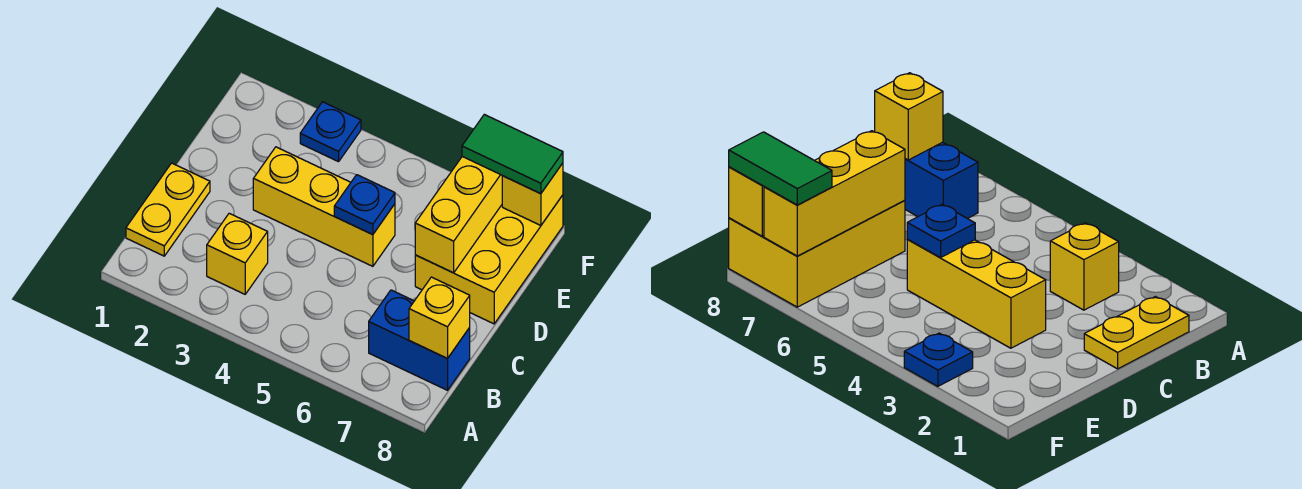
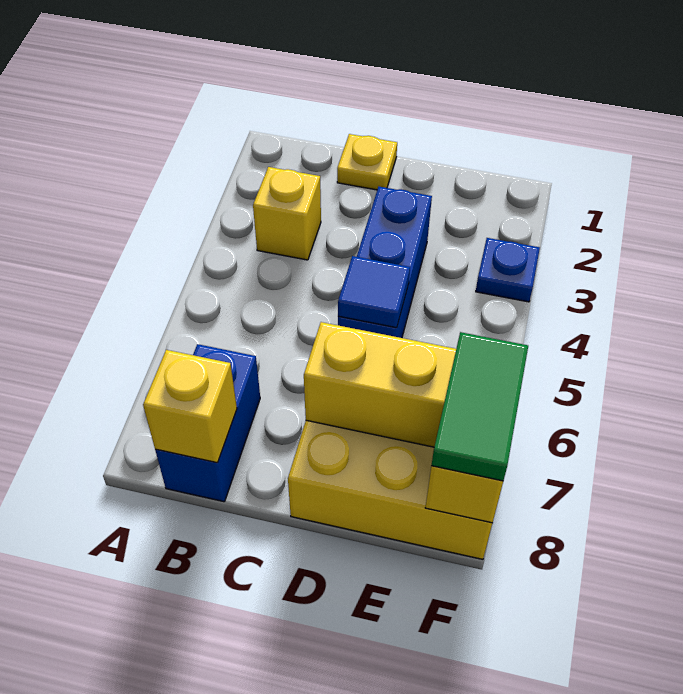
yellow plate B1:C1 level 1 -> yellow plate C1 level 1
yellow brick D3:D5 level 1 -> blue brick D3:D5 level 1
blue plate D5 level 2 -> blue tile D5 level 2

